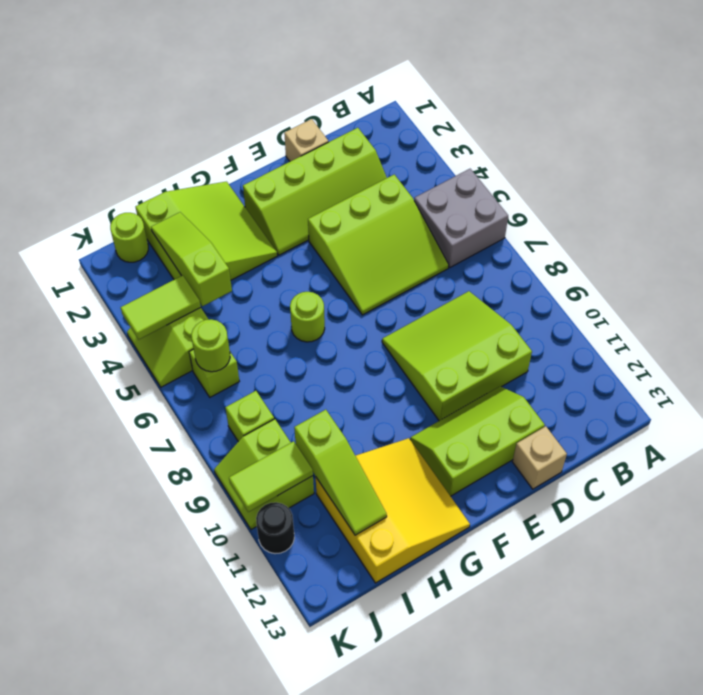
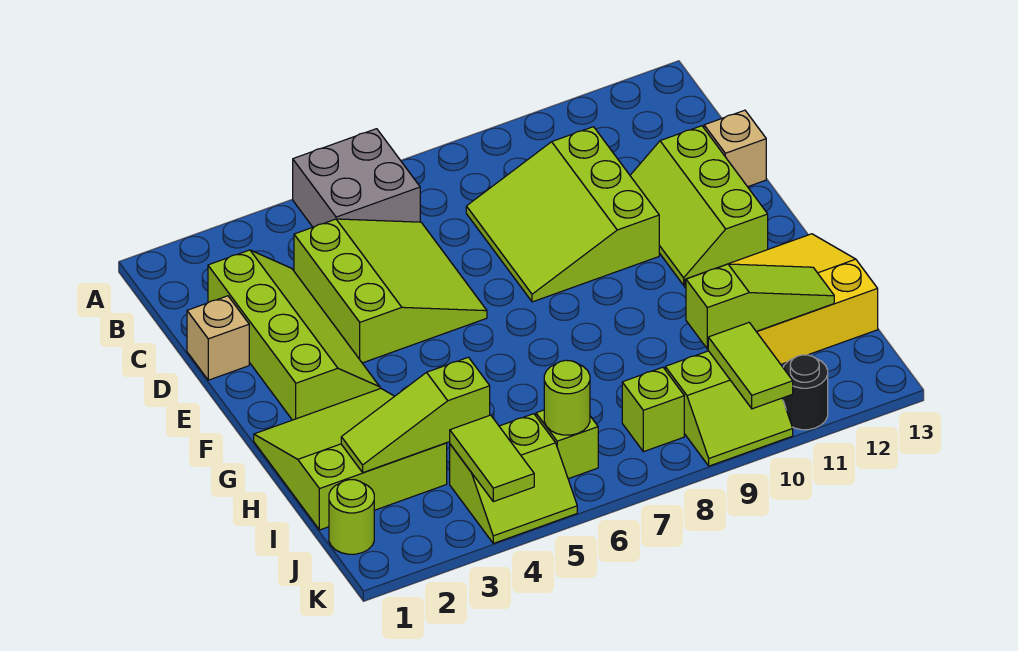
lime round brick G6 level 1 -> none

